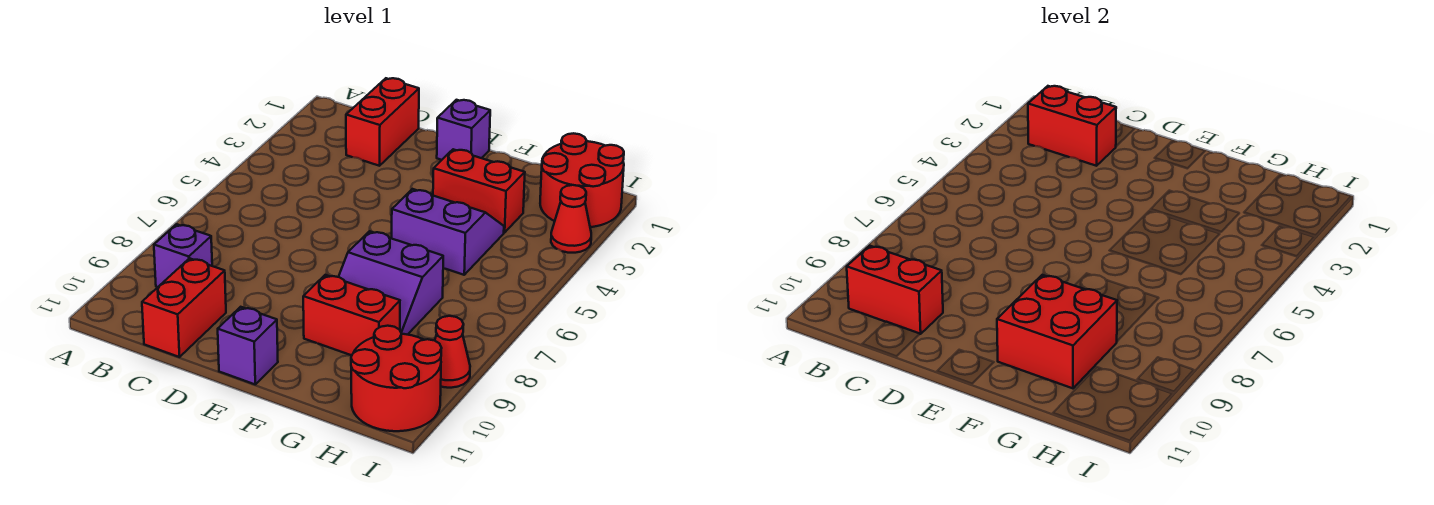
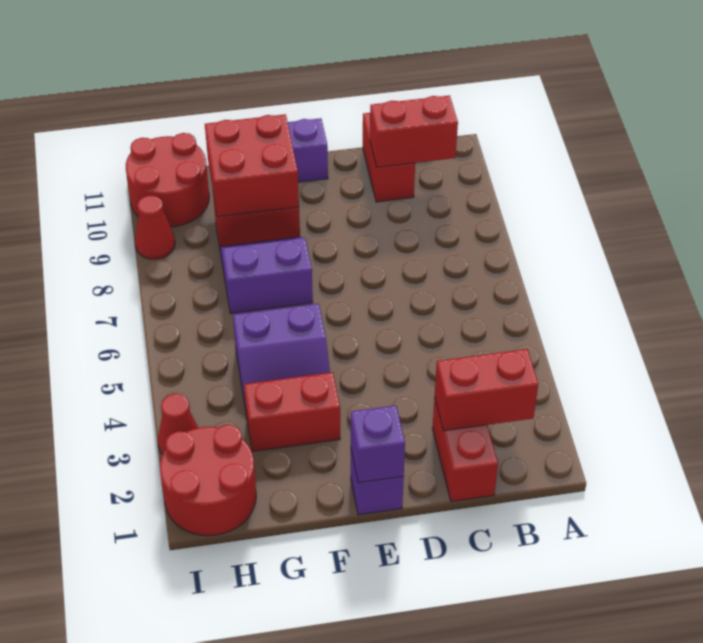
purple brick B9 level 1 -> purple brick E1 level 2

